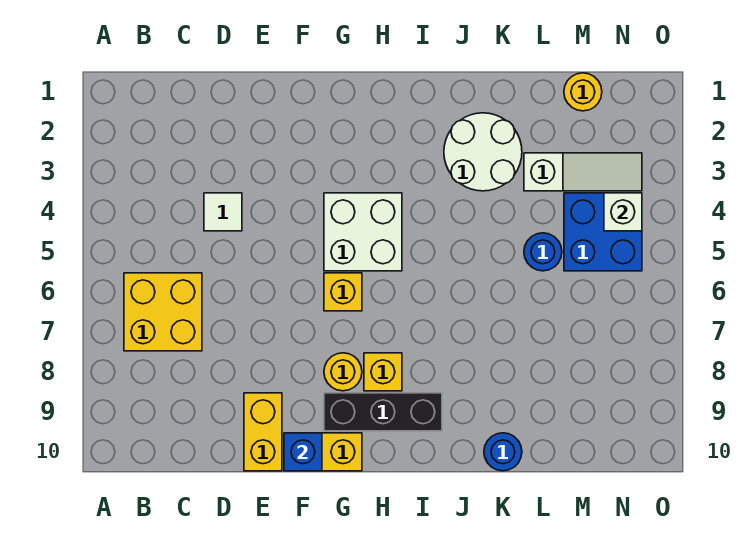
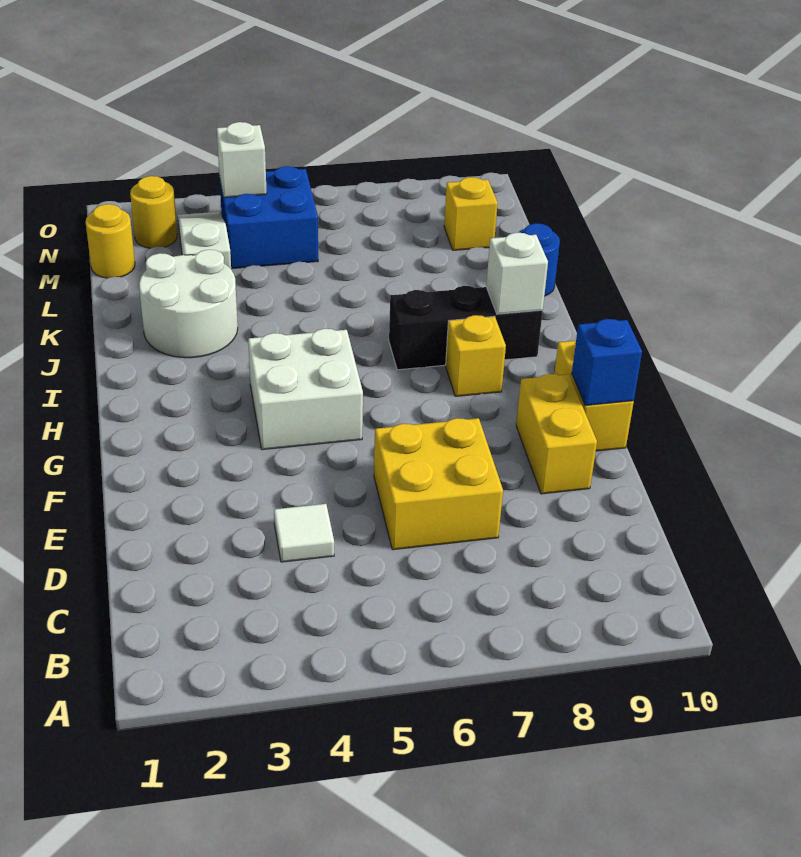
yellow brick B6:C7 level 1 -> yellow brick D6:E7 level 1
yellow brick E9:E10 level 1 -> yellow brick E9:F9 level 1
yellow brick G6 level 1 -> yellow brick M9 level 1
yellow round brick G8 level 1 -> yellow round brick N2 level 1
black brick G9:I9 level 1 -> black brick I7:I9 level 1
none -> white brick I9 level 2
blue round brick L5 level 1 -> none

